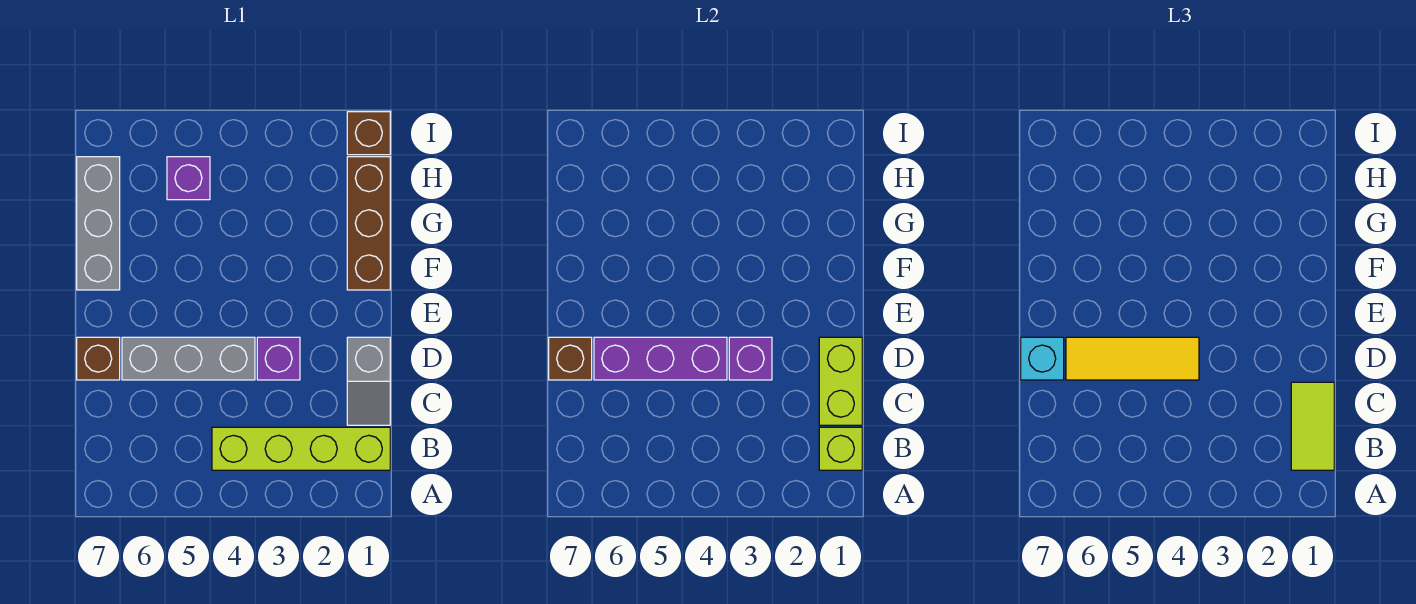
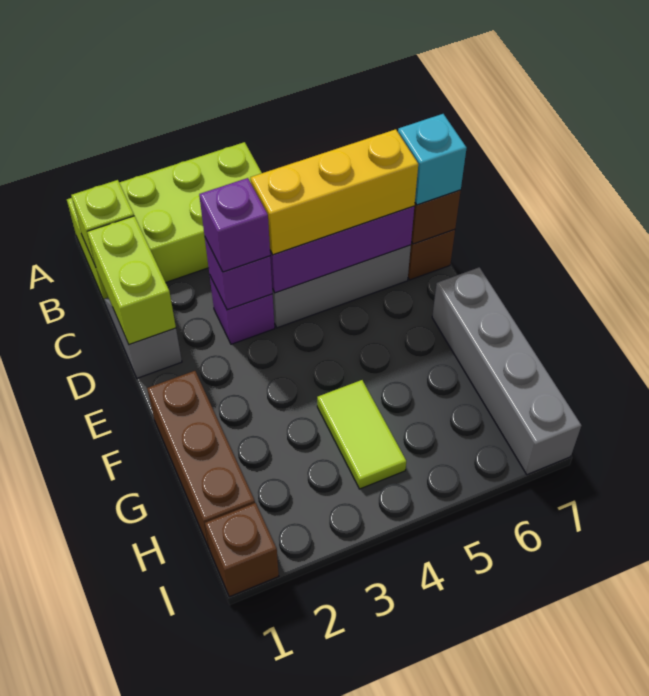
lime brick B1:B4 level 1 -> lime brick A1:B4 level 1
lime tile B1:C1 level 3 -> lime tile G4:H4 level 1
yellow tile D4:D6 level 3 -> yellow brick D4:D6 level 3
grey brick F7:H7 level 1 -> grey brick F7:I7 level 1
purple brick H5 level 1 -> purple brick D3 level 3

